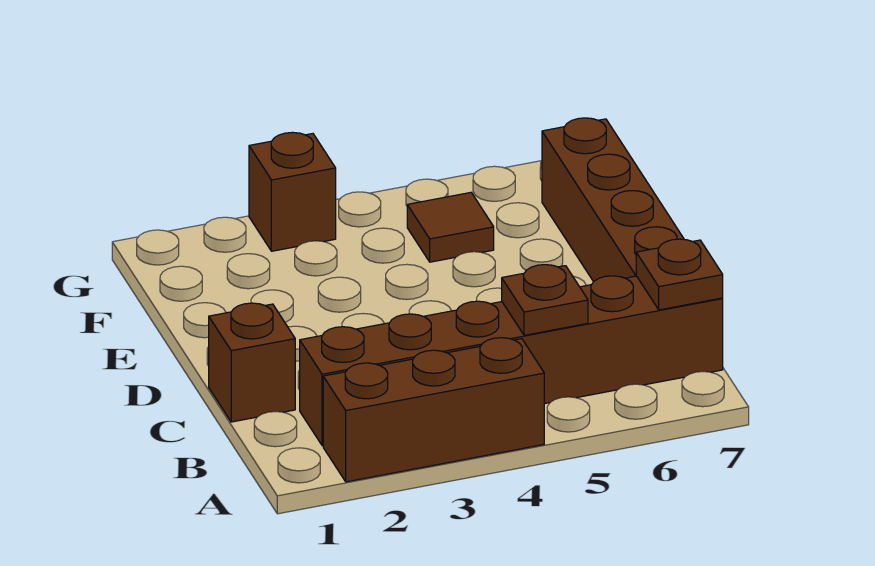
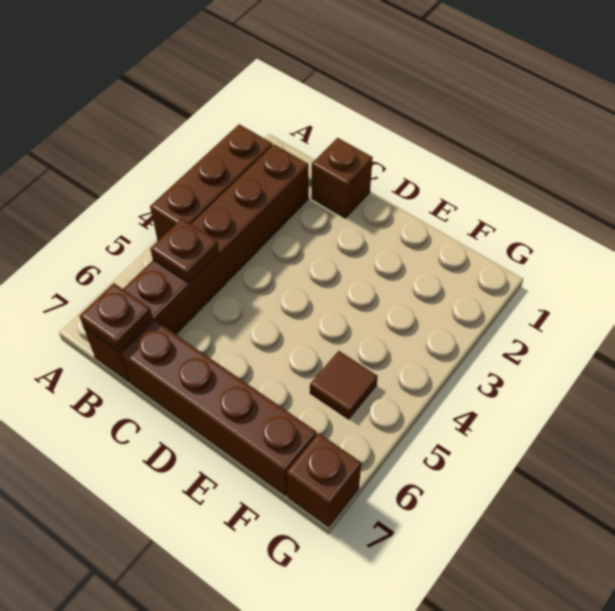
brown brick G3 level 1 -> brown brick G7 level 1

